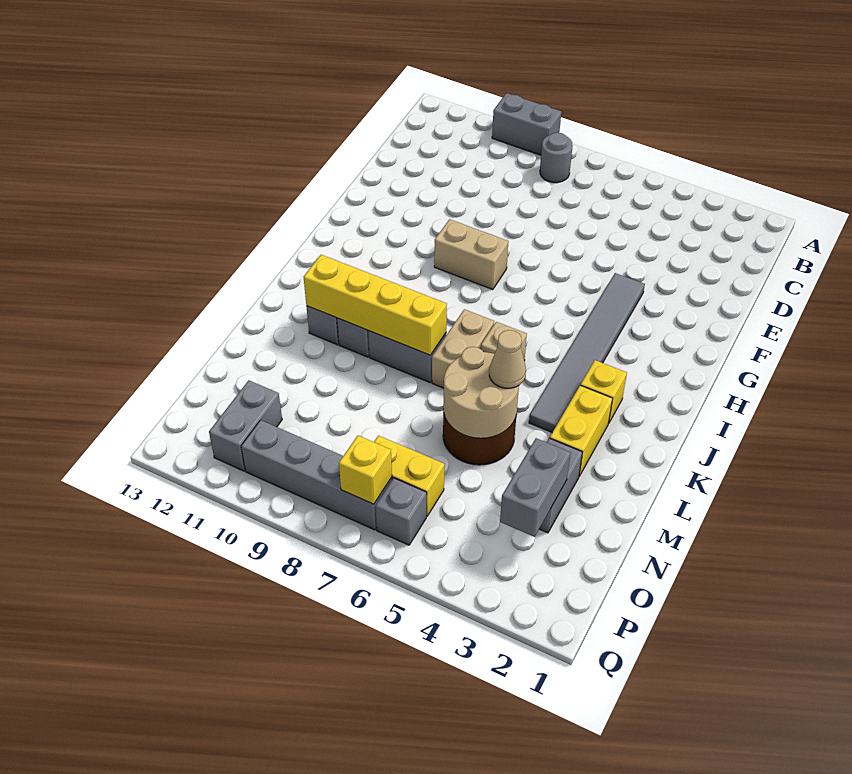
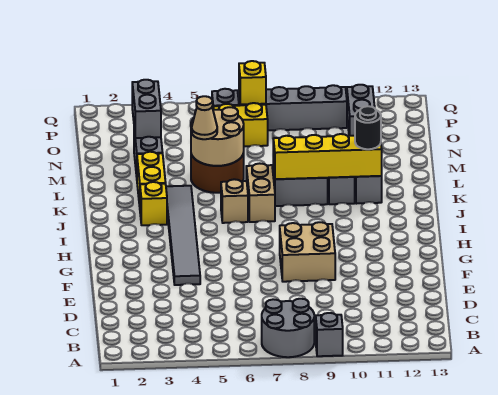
grey brick A9:A10 level 1 -> grey brick A9 level 1
grey round brick B8 level 1 -> grey round brick A7:B8 level 1
tan brick G8:G9 level 1 -> tan brick F8:G9 level 1
none -> black round brick K11 level 3

